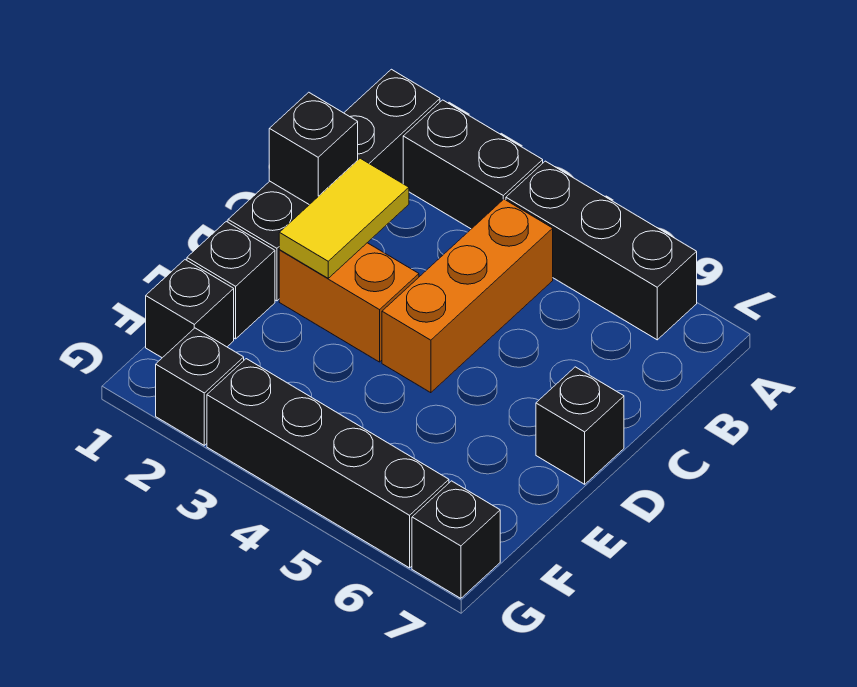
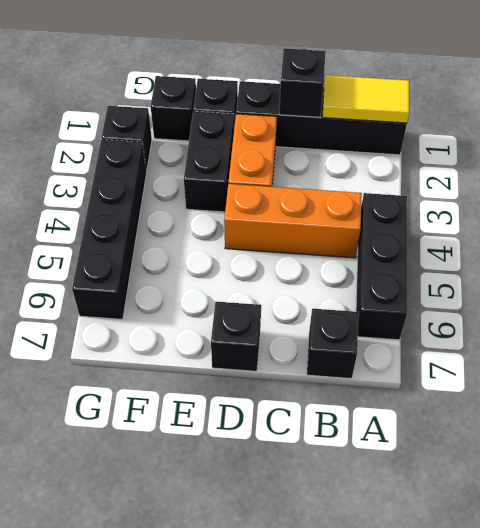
black brick A2:A3 level 1 -> black brick E2:E3 level 1
yellow tile C2:D2 level 2 -> yellow tile A1:B1 level 2
black brick G7 level 1 -> black brick B7 level 1

